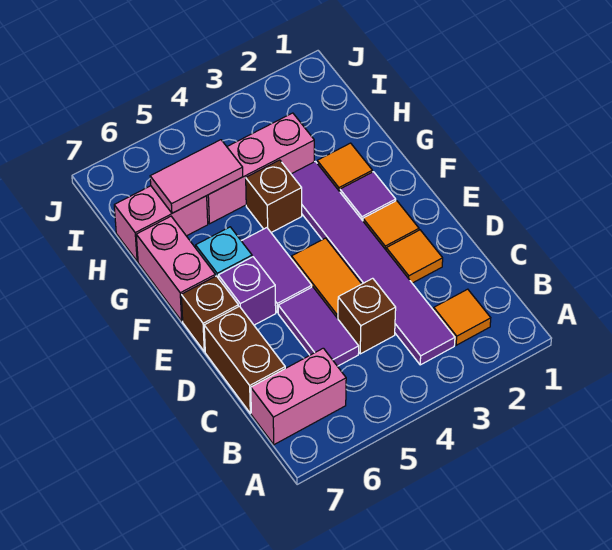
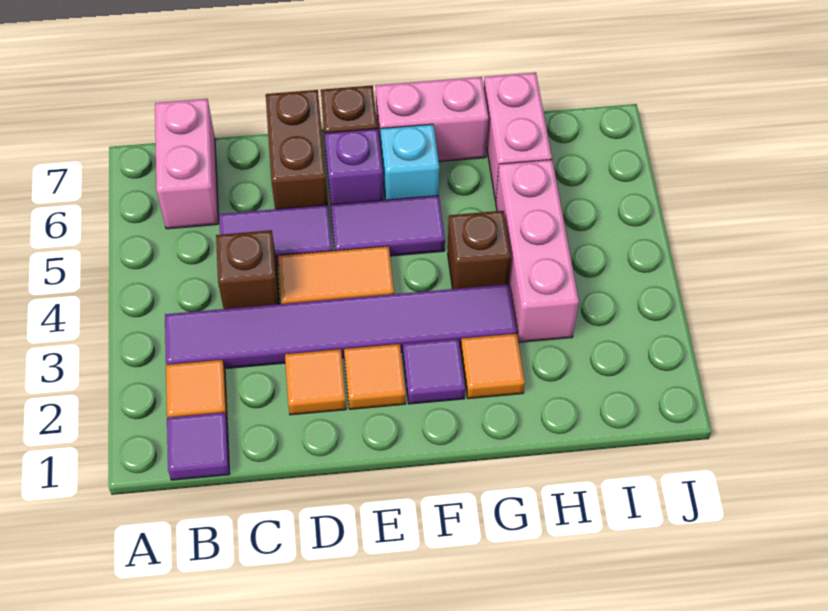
none -> purple tile B1 level 1
brown brick C7:D7 level 1 -> brown brick D6:D7 level 1
pink tile H5:H6 level 2 -> none

